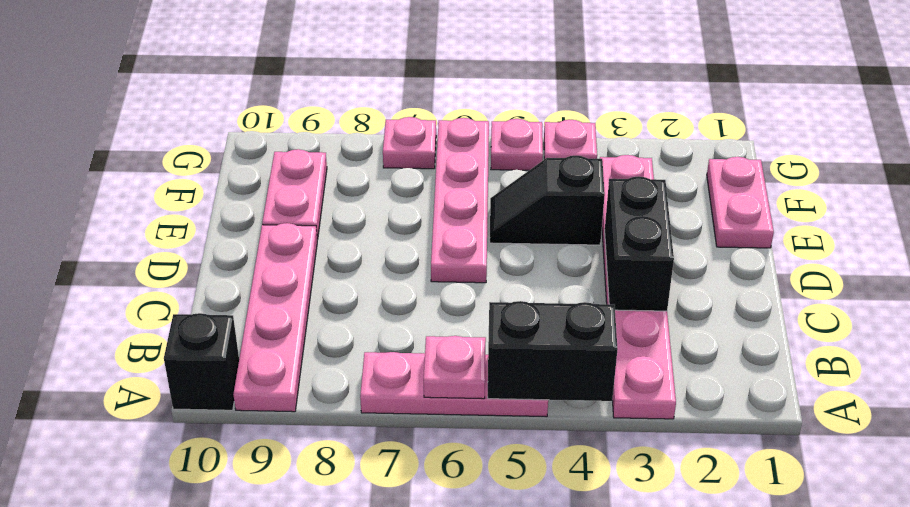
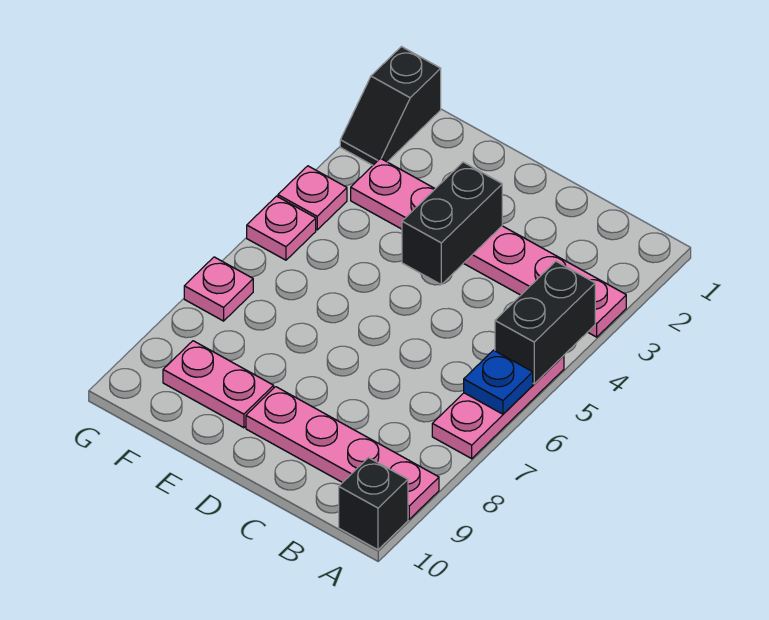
pink plate A6 level 2 -> blue plate A6 level 2
black brick C3:D3 level 2 -> black brick D3:D4 level 2
pink plate D6:G6 level 1 -> none
pink plate E1:F1 level 1 -> none
black slope E4:E5 level 1 top 4 -> black slope G1:G2 level 1 top 1

